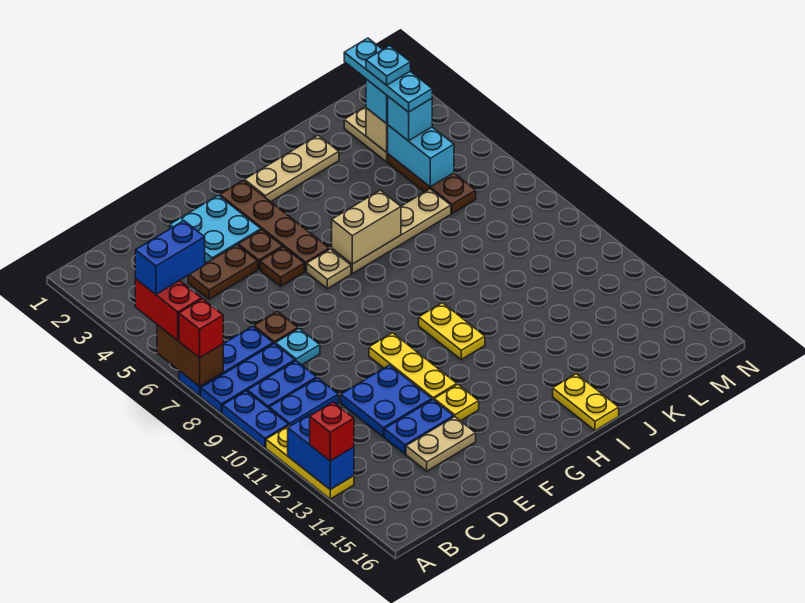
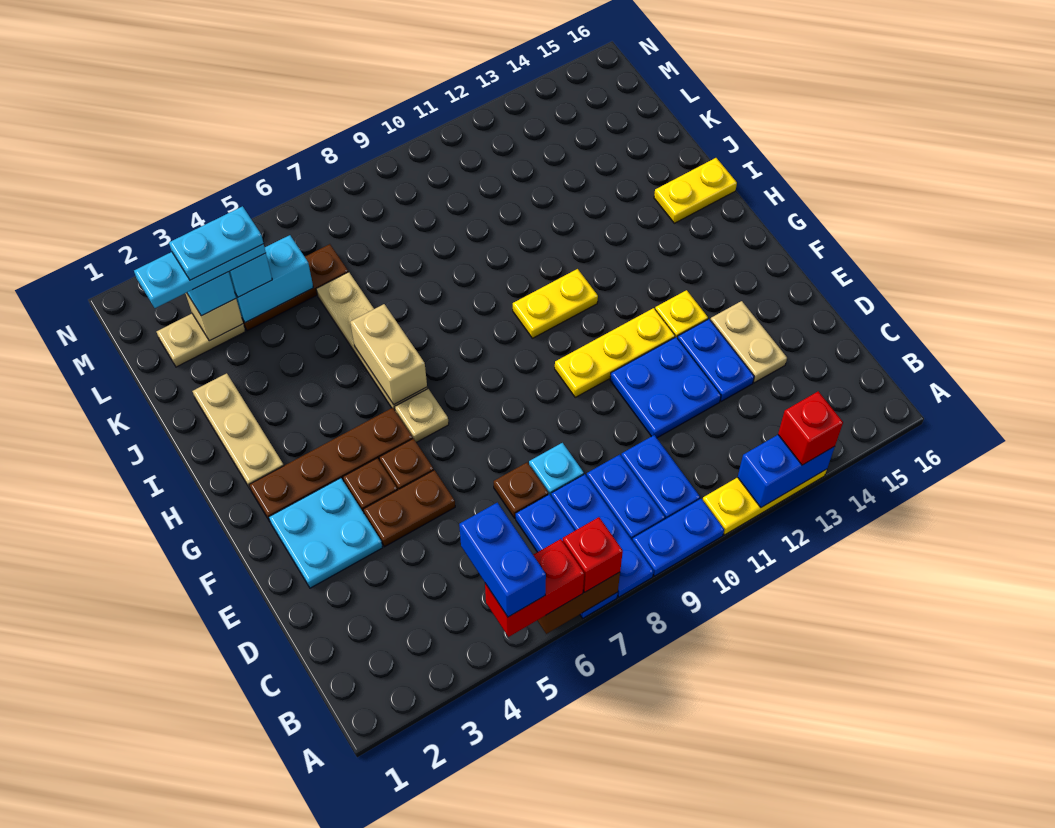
brown plate D4:E4 level 1 -> brown plate E4:E5 level 1
cyan plate L3 level 5 -> cyan plate L3:L4 level 5

